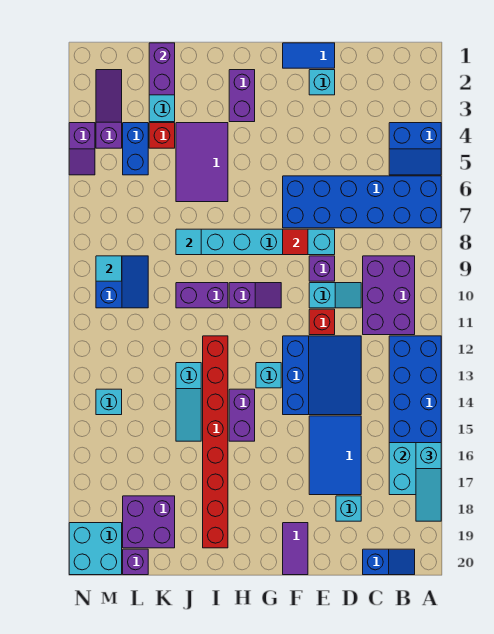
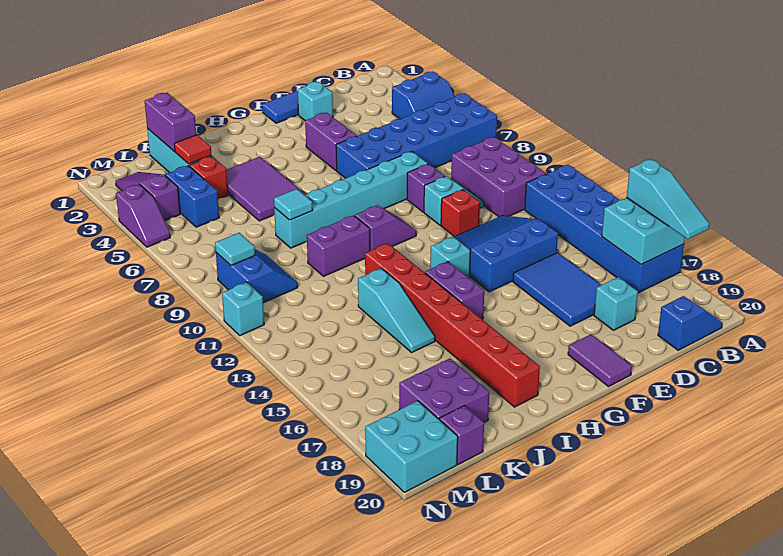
blue slope D12:F14 level 1 top F -> blue slope D12:F14 level 1 top 14
red tile F8 level 2 -> red tile K3 level 2
purple brick H2:H3 level 1 -> purple brick F4:F5 level 1
cyan brick M14 level 1 -> cyan brick N11 level 1

